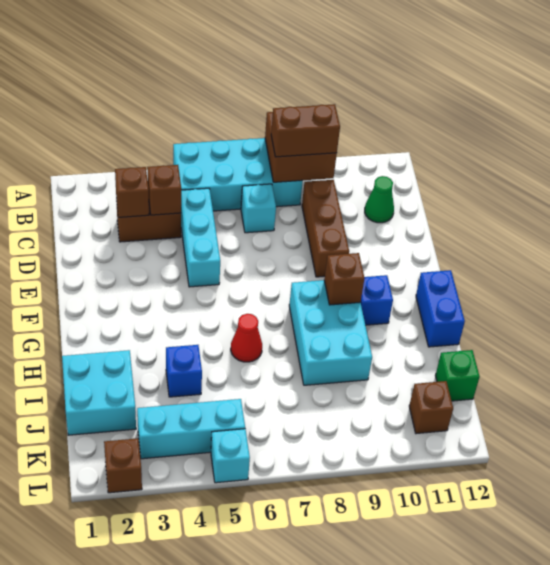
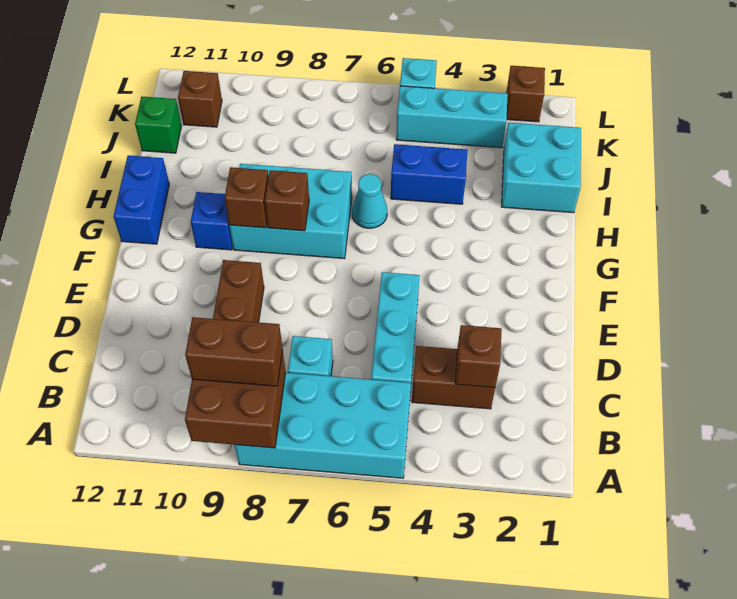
brown brick C4 level 2 -> brown brick G8 level 2
green cone C11 level 1 -> none
cyan brick G8:I9 level 1 -> cyan brick G7:H9 level 1
red cone H6 level 1 -> cyan cone H6 level 1
blue brick I4 level 1 -> blue brick I4:I5 level 1

